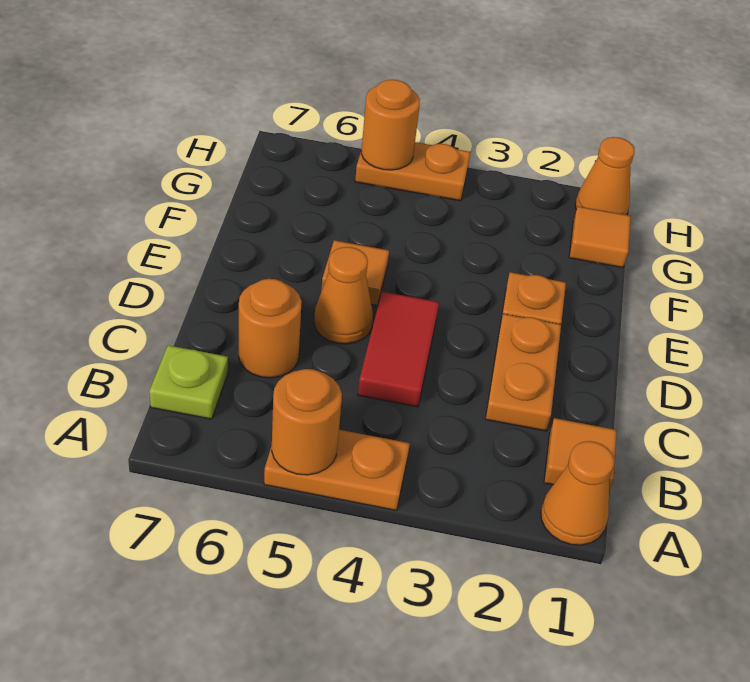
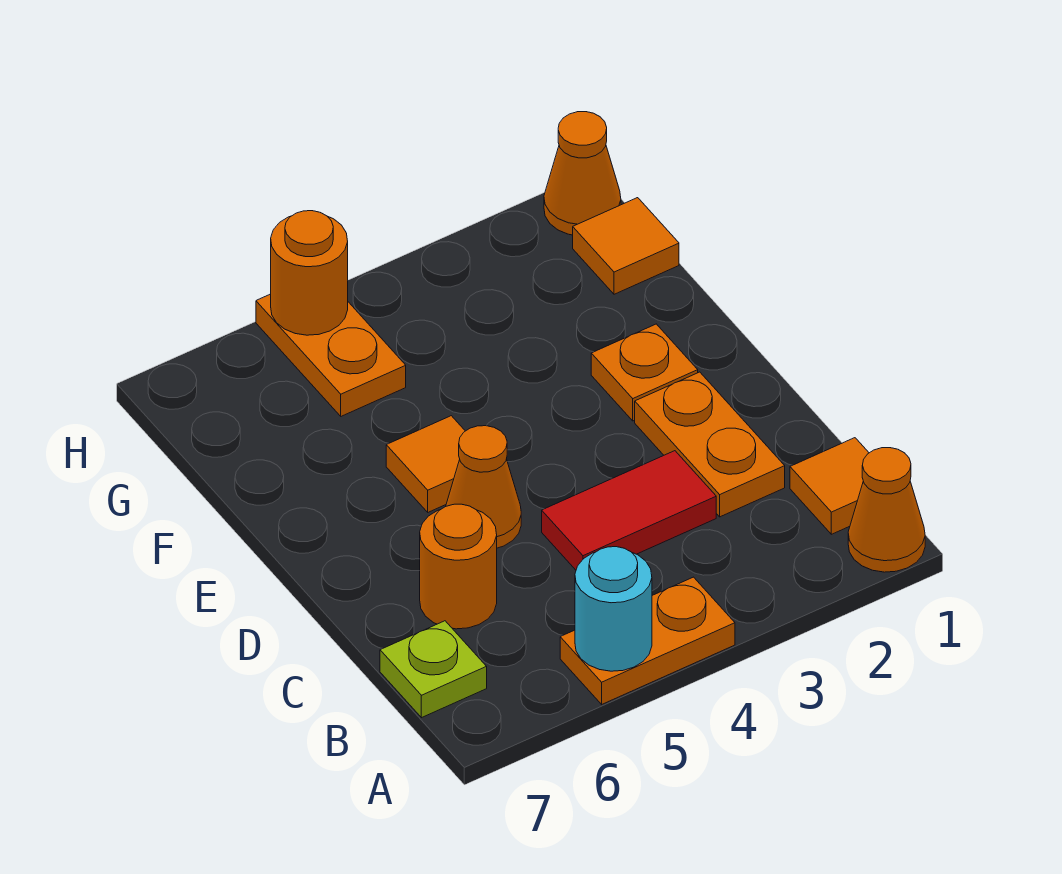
orange round brick A5 level 2 -> cyan round brick A5 level 2
red tile C4:D4 level 1 -> red tile C3:C4 level 1
orange plate H4:H5 level 1 -> orange plate G5:H5 level 1

